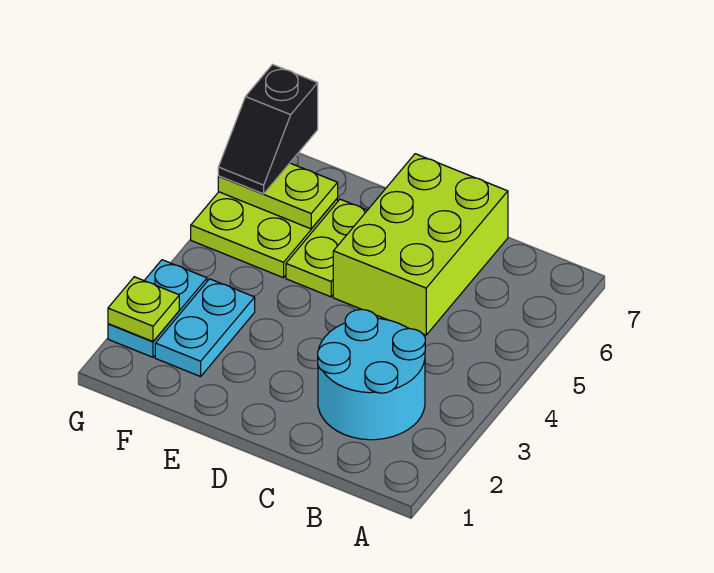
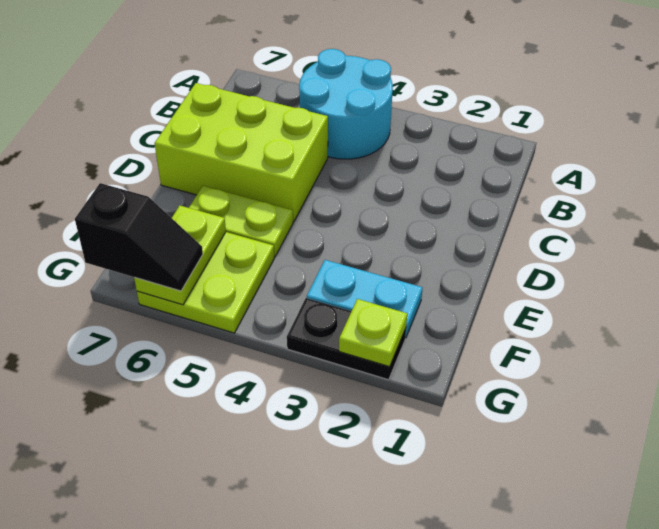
cyan round brick B2:C3 level 1 -> cyan round brick A4:B5 level 1
cyan plate G2:G3 level 1 -> black plate G2:G3 level 1

